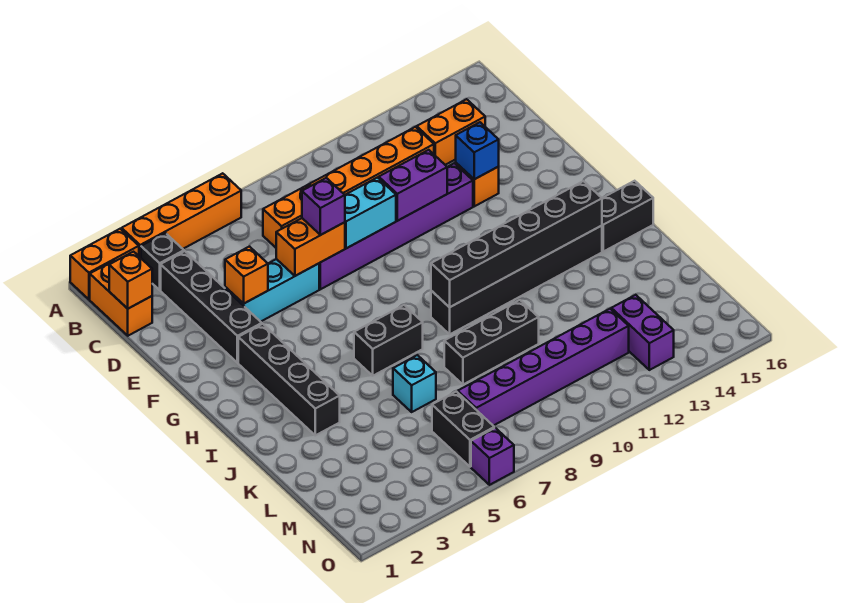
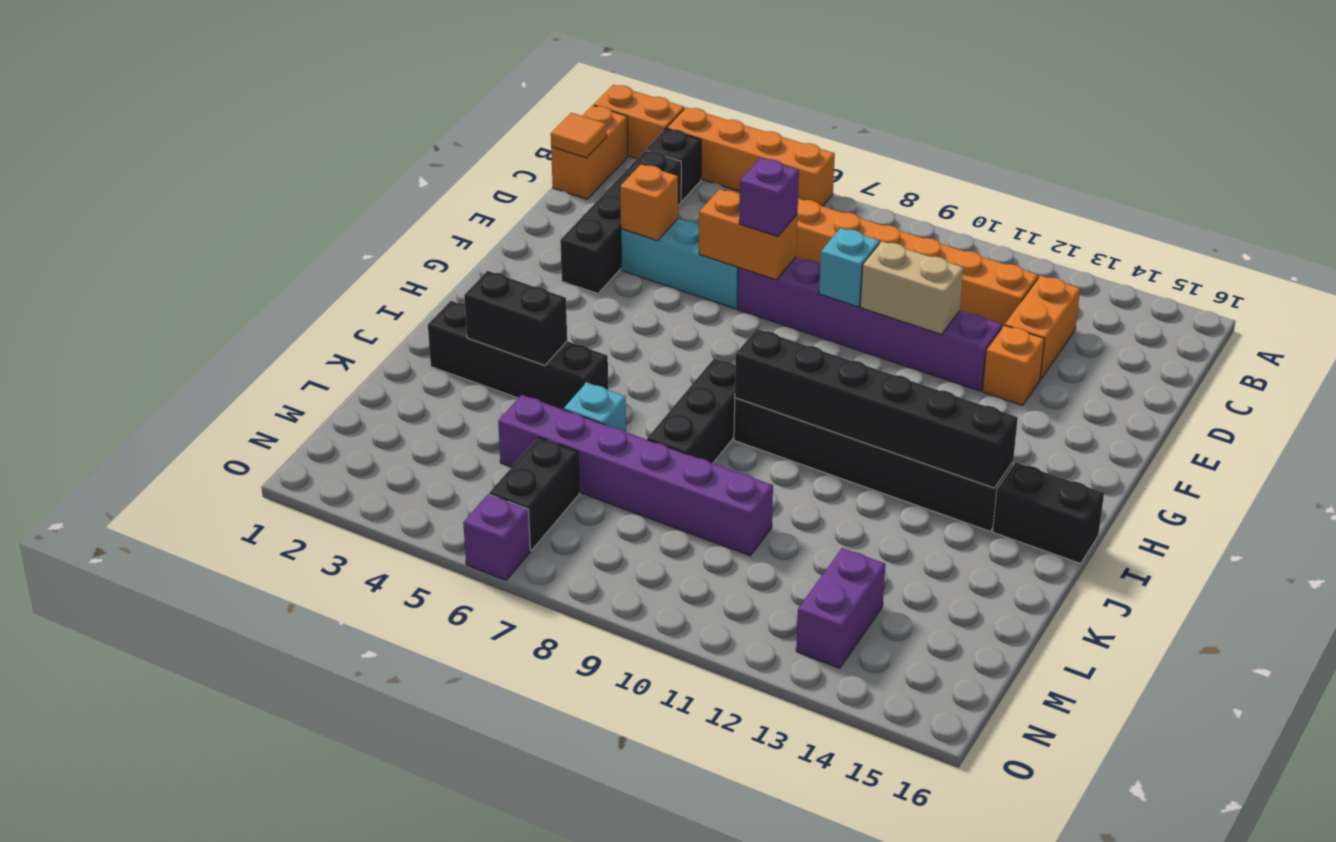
orange brick C1 level 2 -> orange tile C1 level 2
orange brick C13:C14 level 1 -> orange brick C13:D13 level 1
cyan brick E8:E9 level 2 -> cyan brick E9 level 2
purple brick E10:E11 level 2 -> tan brick E10:E11 level 2
blue brick E13 level 2 -> none
black brick G3:J3 level 1 -> black brick J2:J5 level 1
black brick I6:I7 level 1 -> black brick J3:J4 level 2
black brick K8:K10 level 1 -> black brick I8:K8 level 1
purple brick M7:M12 level 1 -> purple brick L5:L10 level 1

